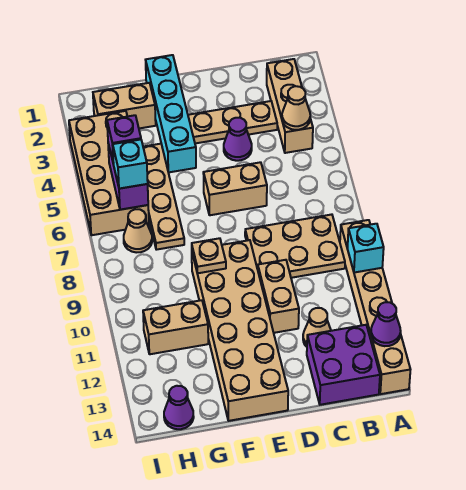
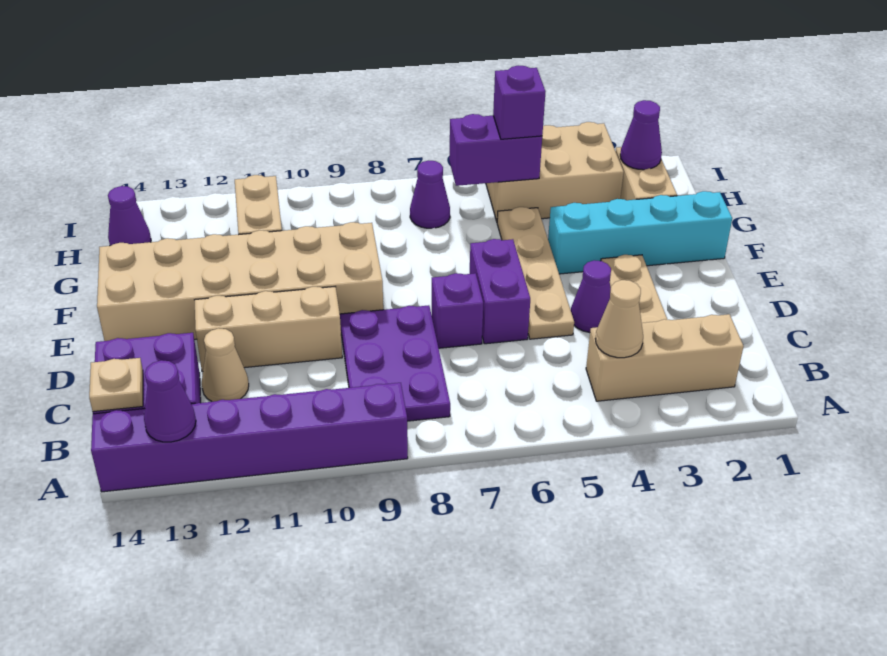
tan brick A9:A14 level 1 -> purple brick A9:A14 level 1
cyan brick A10 level 2 -> none
tan plate B8:D9 level 1 -> purple plate B8:D9 level 1
tan brick D6:E6 level 1 -> purple brick D6:E6 level 1
none -> purple brick D7 level 1
tan brick D10:D11 level 1 -> tan brick D10:D12 level 1
tan plate F9 level 2 -> tan plate B14 level 2
tan plate G4:G7 level 1 -> tan plate D5:G5 level 1
none -> purple cone H2 level 2
tan brick H3:I6 level 1 -> tan brick H3:I5 level 1
cyan brick H6 level 3 -> none
tan cone H7 level 1 -> purple cone H7 level 1

